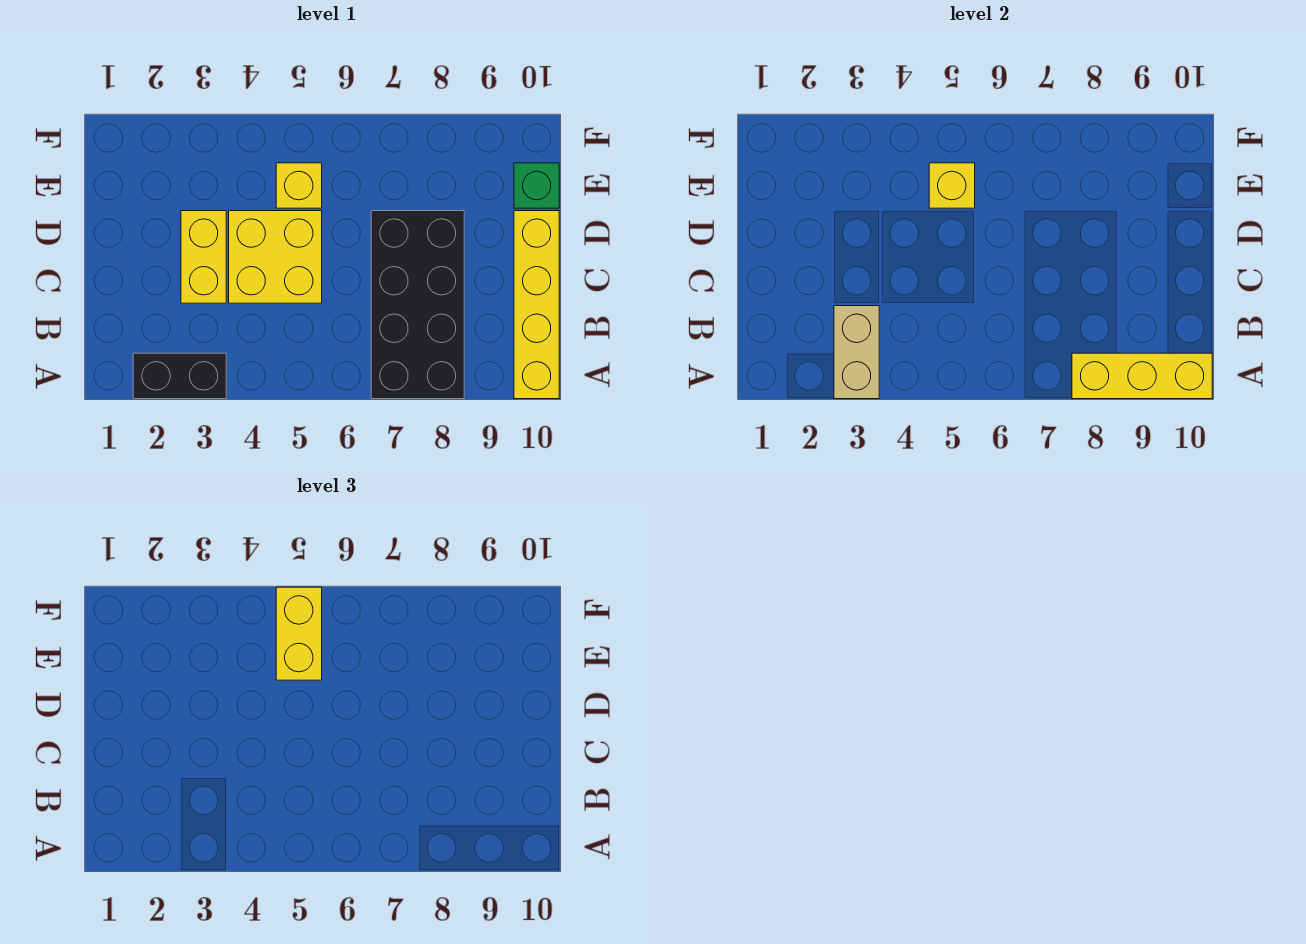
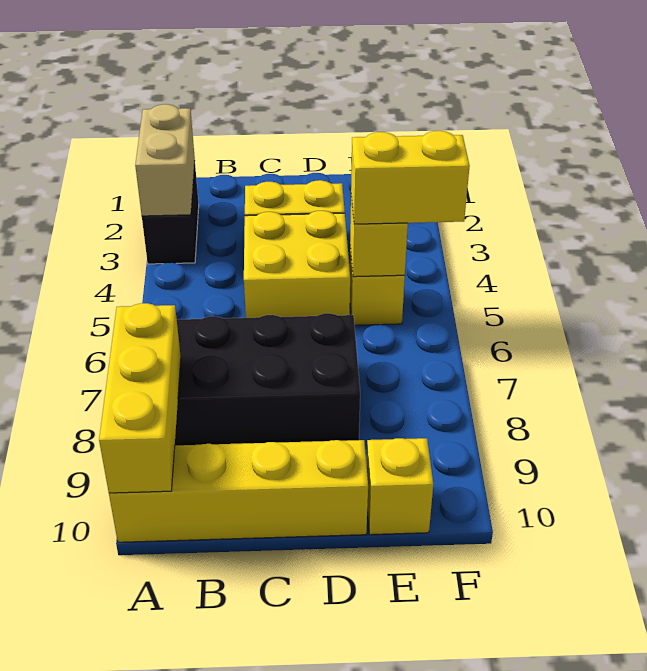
tan brick A3:B3 level 2 -> tan brick A2:A3 level 2
green brick E10 level 1 -> yellow brick E10 level 1

